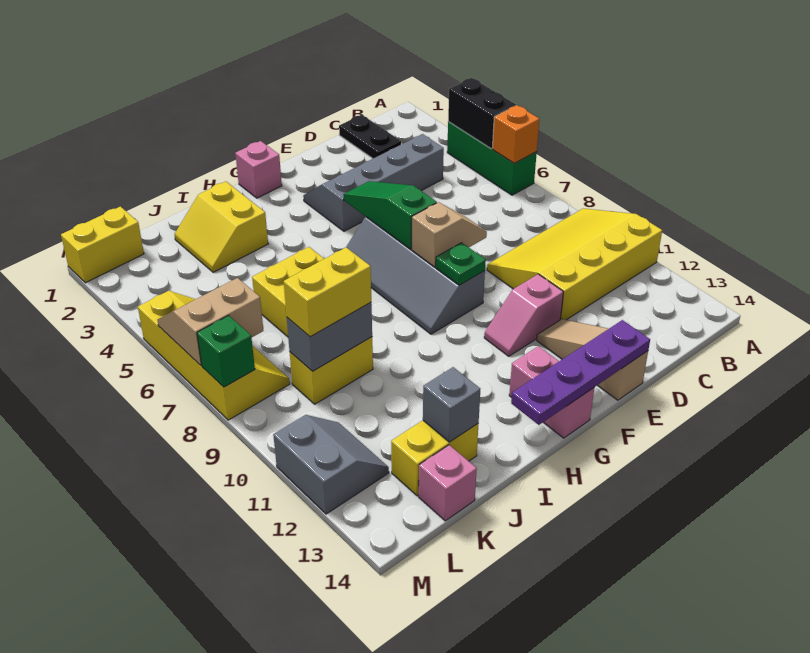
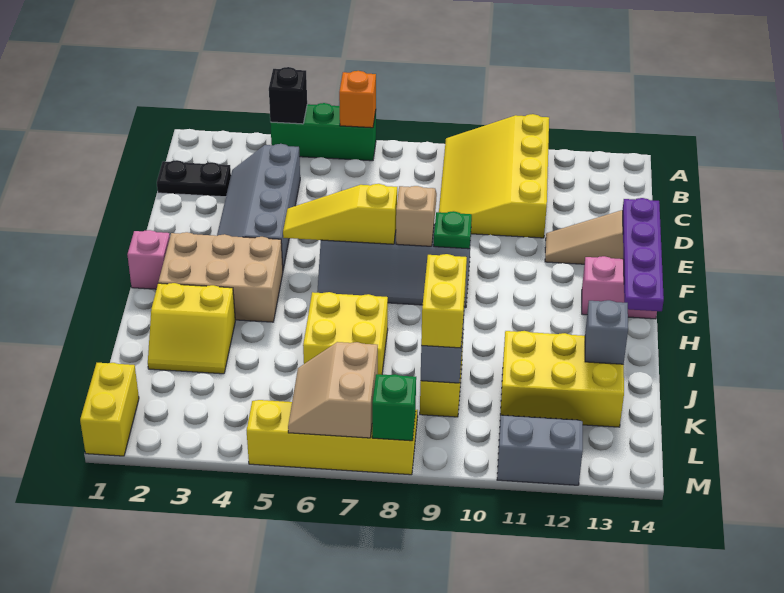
black brick A4:A5 level 2 -> black brick A4 level 2
pink slope E11:F11 level 1 top E -> none
green slope F5:F7 level 2 top 7 -> yellow slope F5:F7 level 2 top 7
none -> tan brick G2:H4 level 1
yellow brick J13:K13 level 1 -> yellow brick J11:K13 level 1
pink brick K14 level 1 -> none

